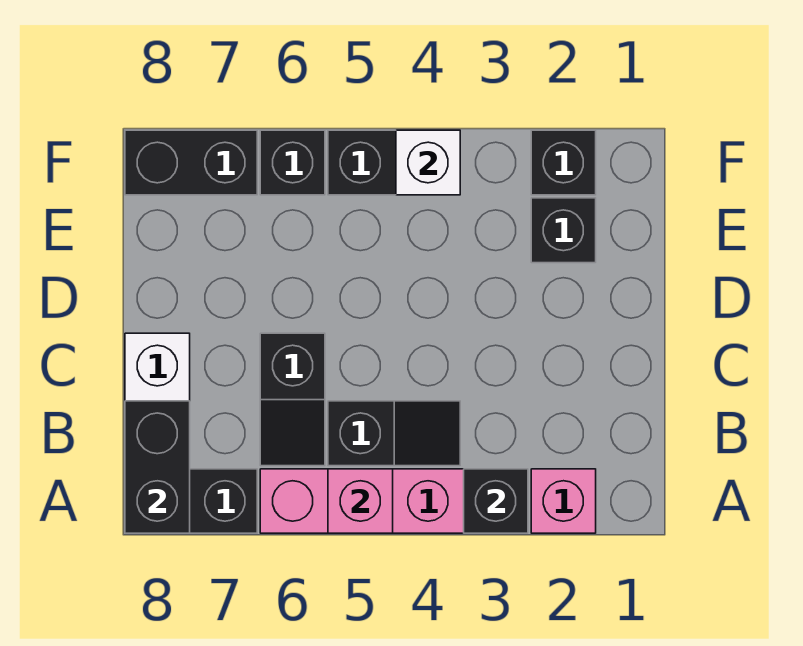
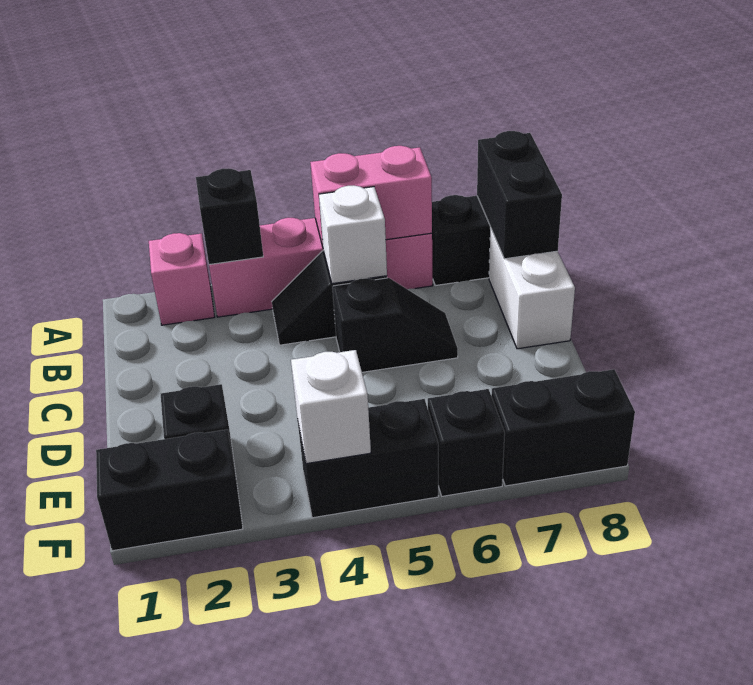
pink brick A5 level 2 -> pink brick A5:A6 level 2
none -> white brick B5 level 2
black slope B6:C6 level 1 top C -> black slope C5:C6 level 1 top 5
black brick F2 level 1 -> black brick F1:F2 level 1

